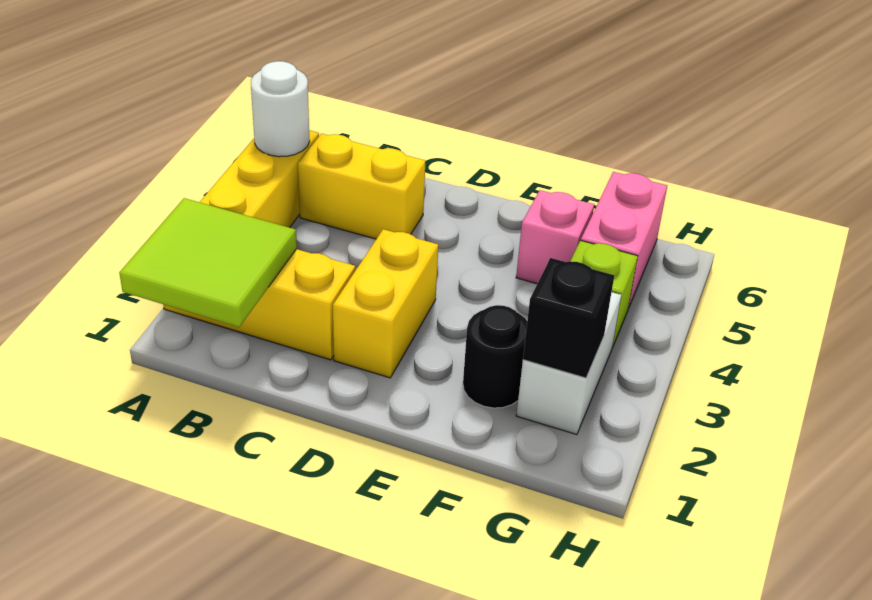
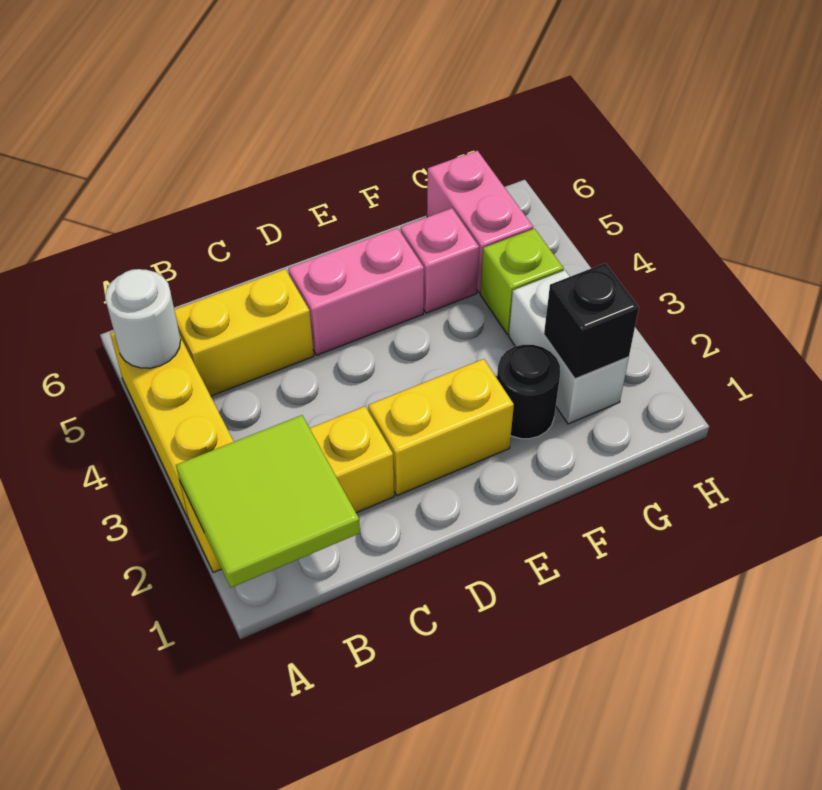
yellow brick D2:D3 level 1 -> yellow brick D2:E2 level 1
none -> pink brick D5:E5 level 1

